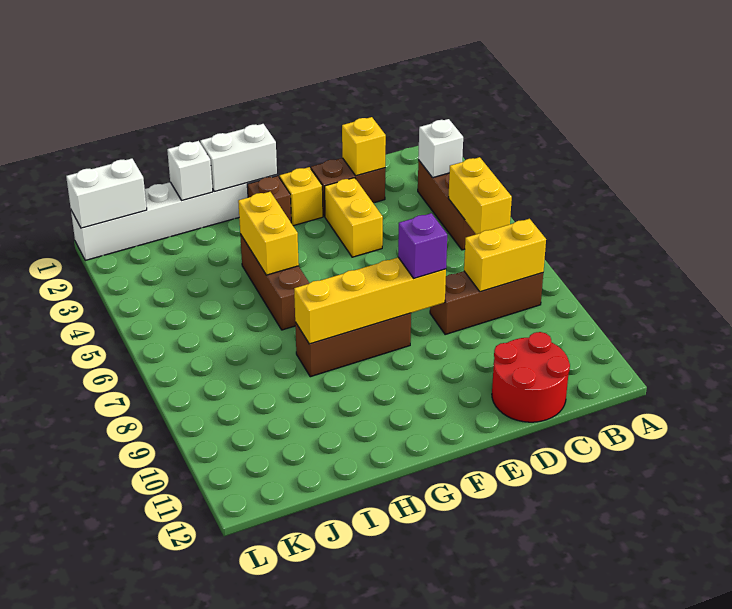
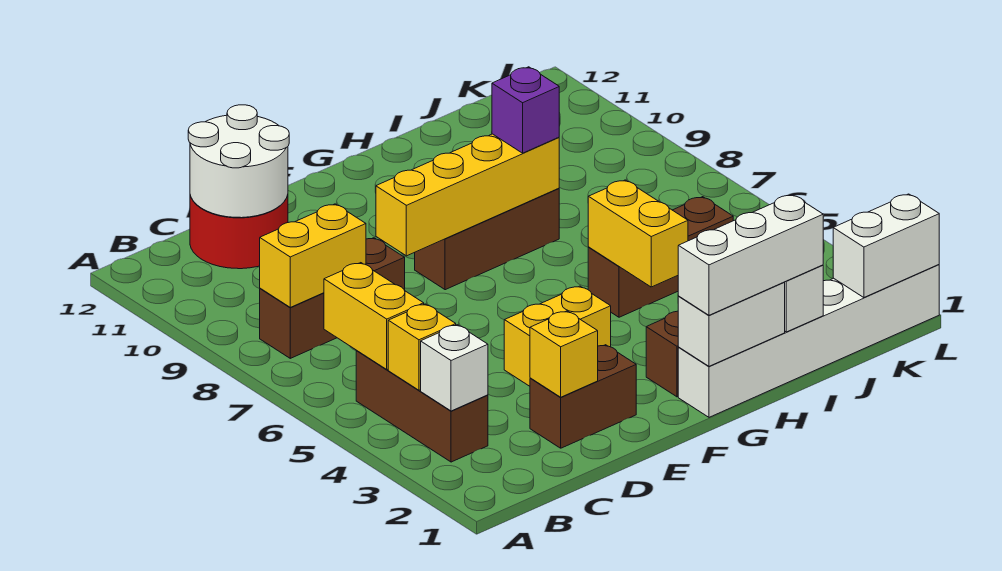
none -> white round brick C11:D12 level 2
yellow brick E3:E4 level 1 -> yellow brick E4:F4 level 1
purple brick E8 level 3 -> purple brick H8 level 3
yellow brick F2 level 1 -> yellow brick B4 level 2
none -> white brick G1:I1 level 3
brown brick H4:H6 level 1 -> brown brick H5:J5 level 1

